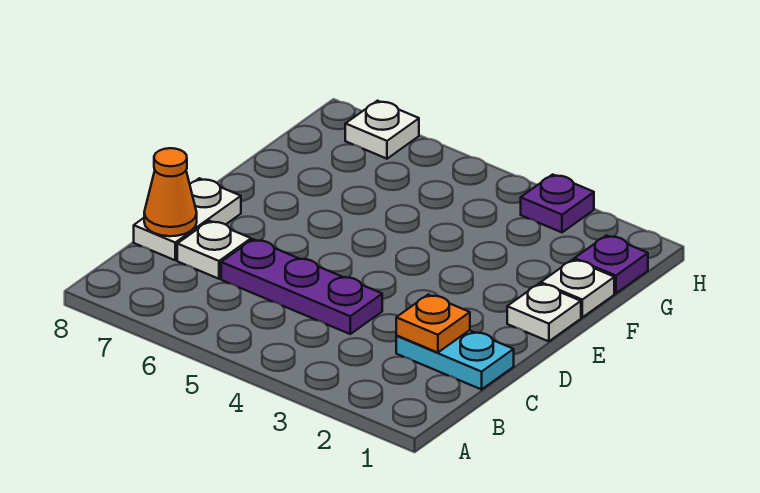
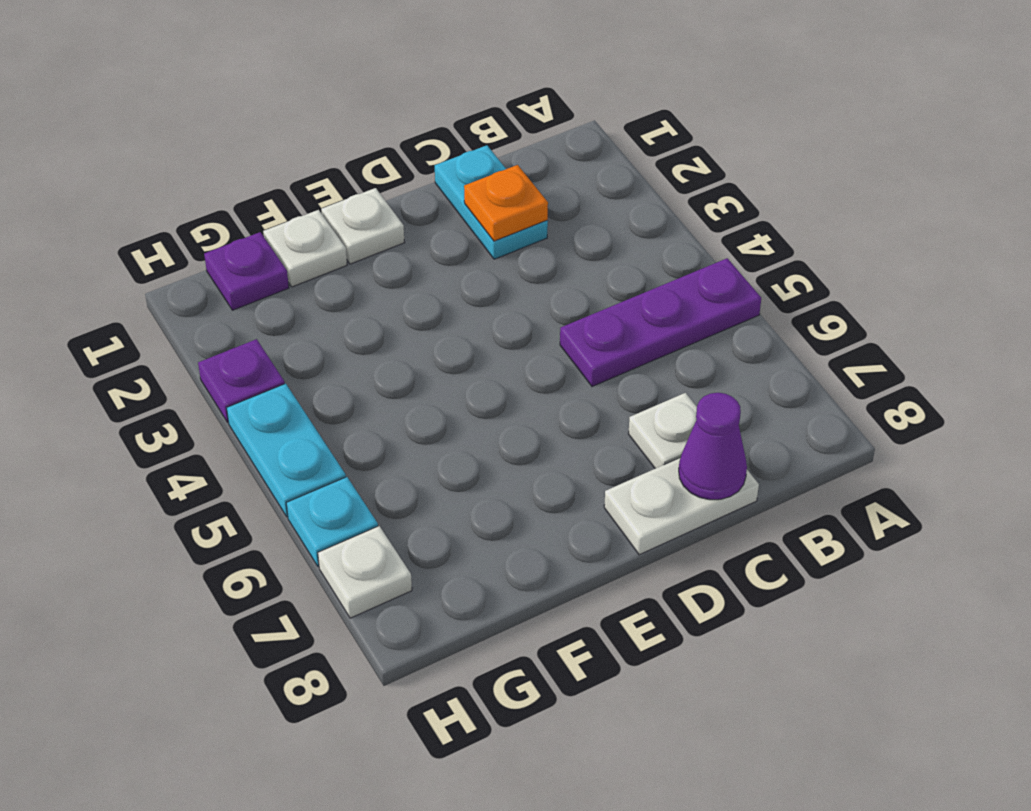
purple plate C4:C6 level 1 -> purple plate A5:C5 level 1
orange cone C8 level 2 -> purple cone C8 level 2
none -> cyan plate H4:H5 level 1
none -> cyan plate H6 level 1

